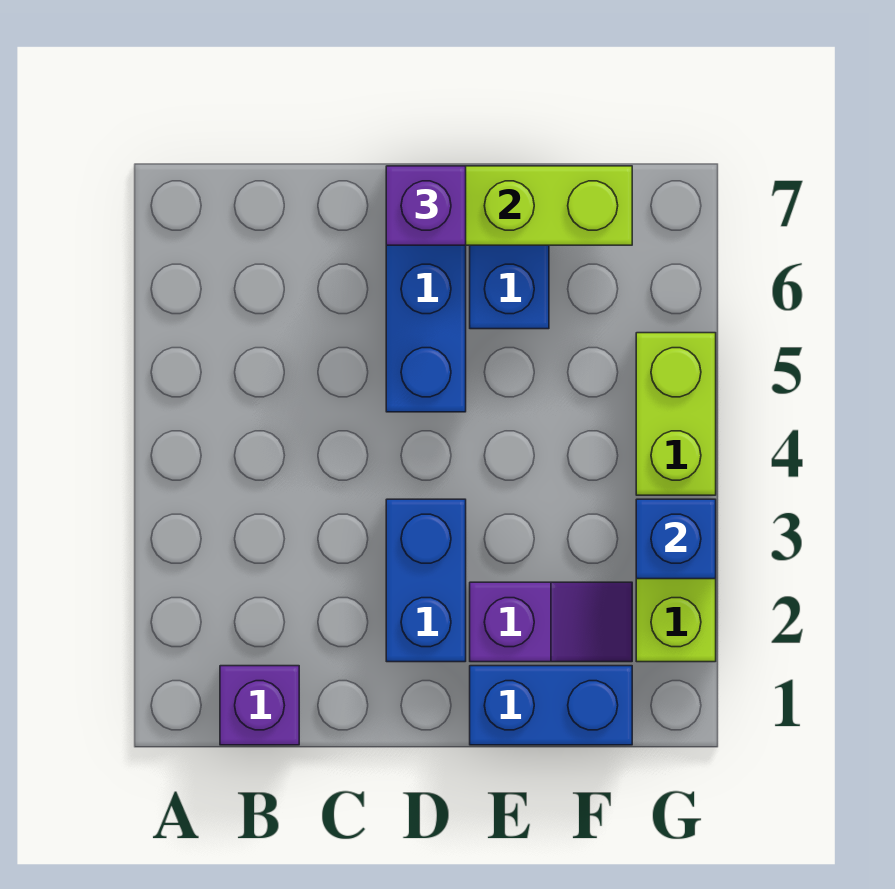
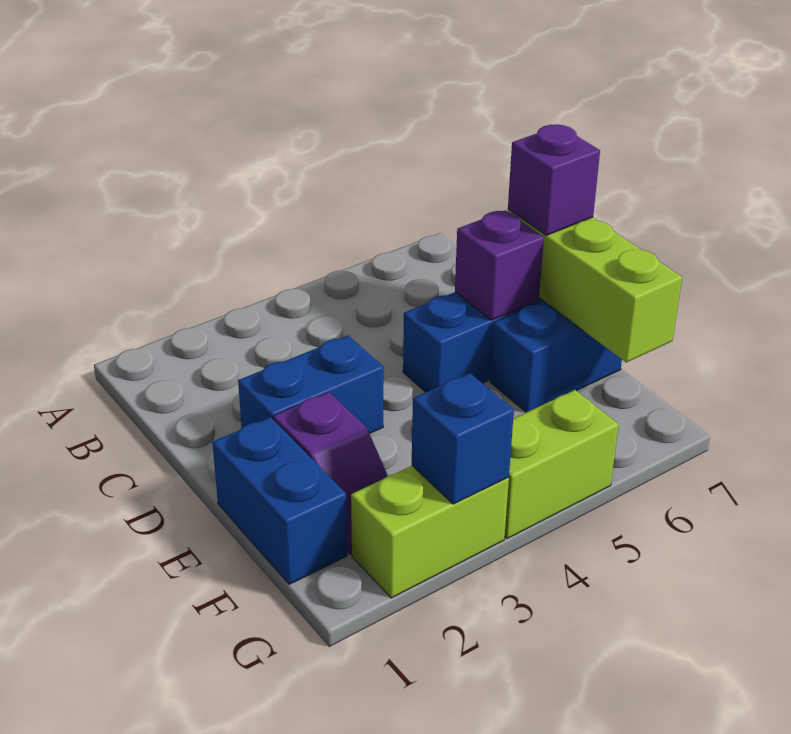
purple brick B1 level 1 -> purple brick D6 level 2

